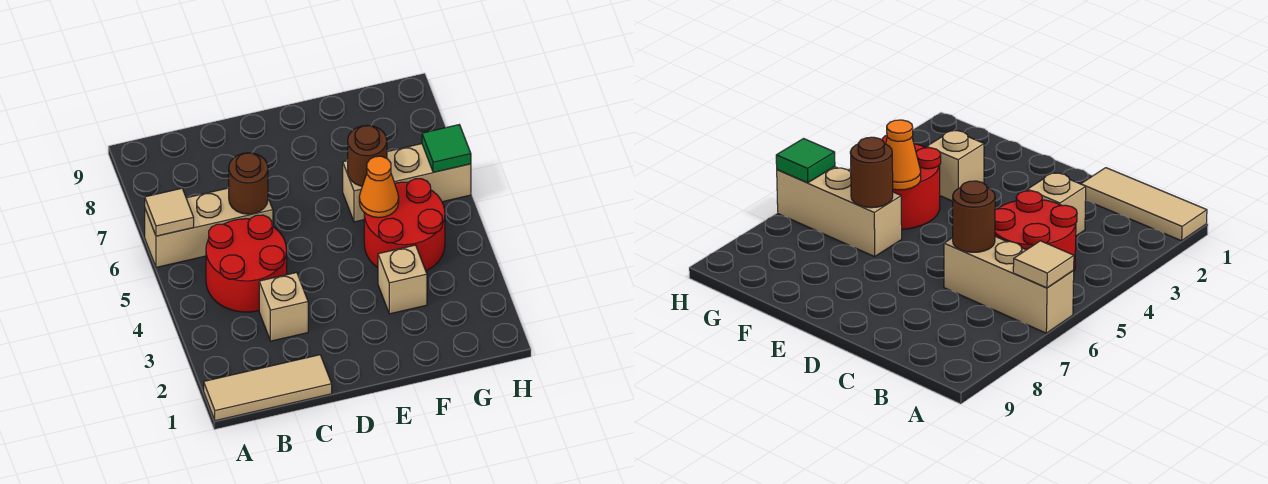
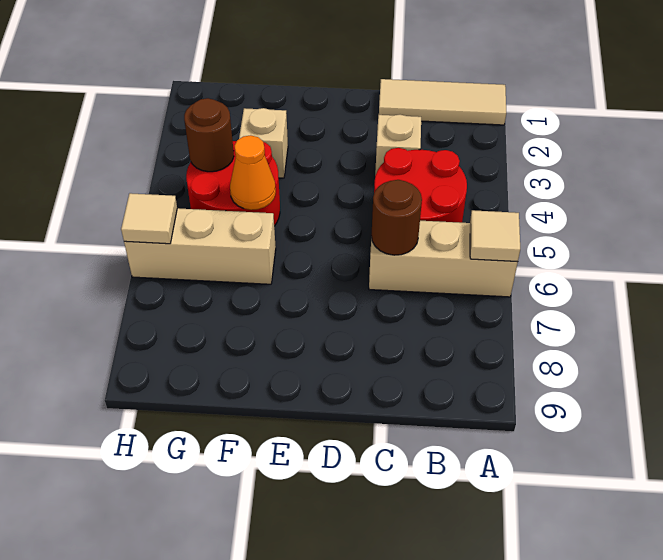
brown round brick F6 level 2 -> brown round brick G4 level 2
green tile H6 level 2 -> tan tile H6 level 2

